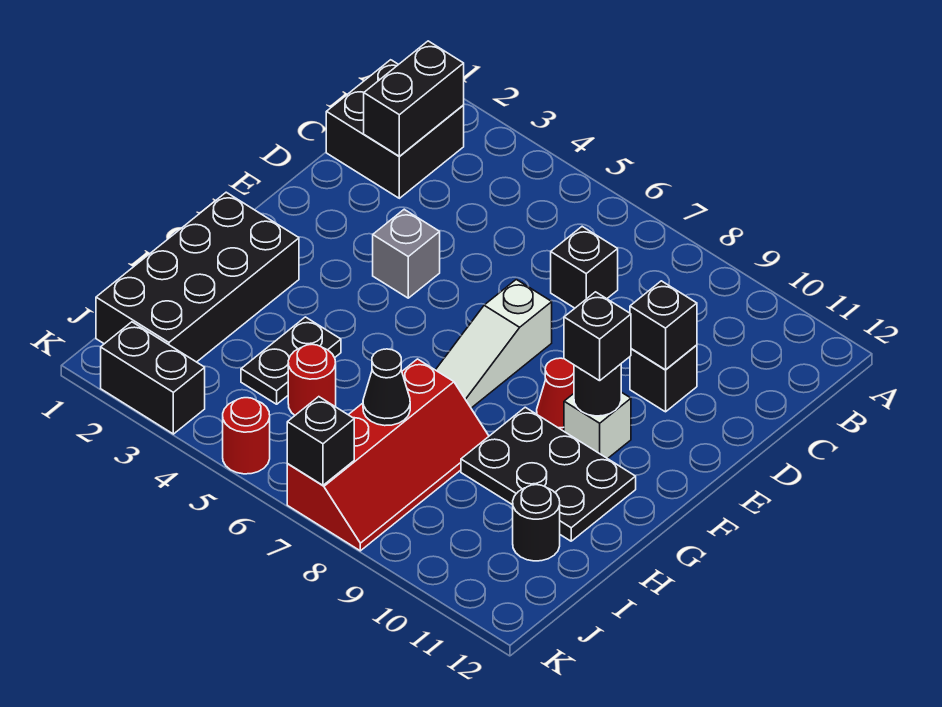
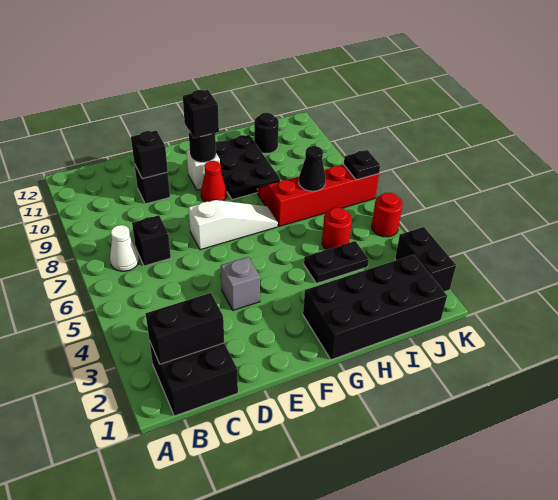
none -> white cone B7 level 1
black brick K7 level 2 -> black plate K7 level 2

